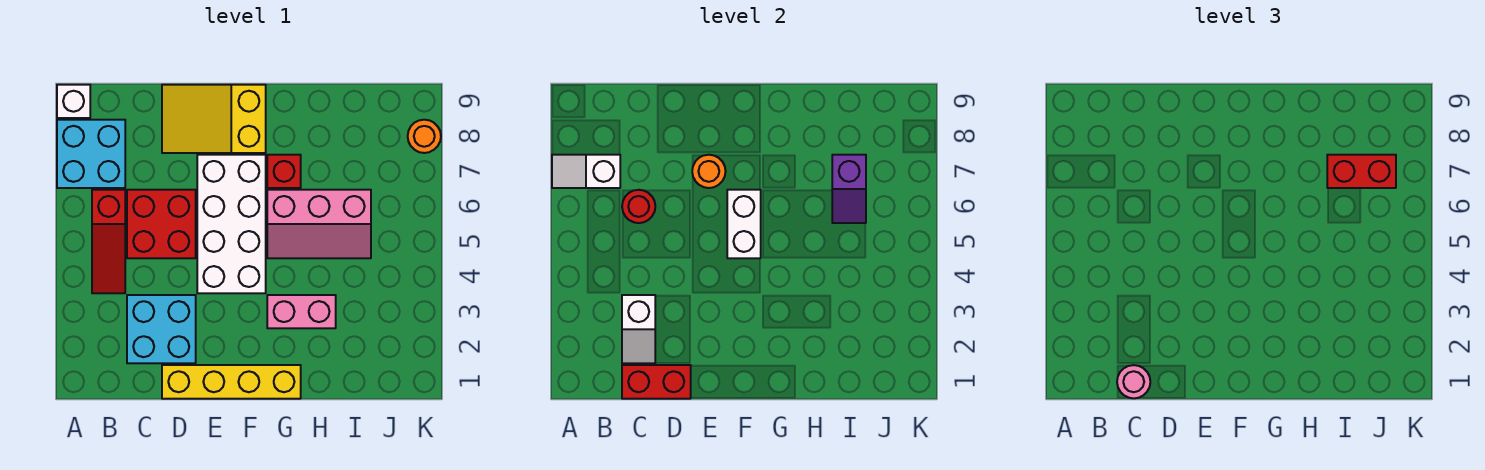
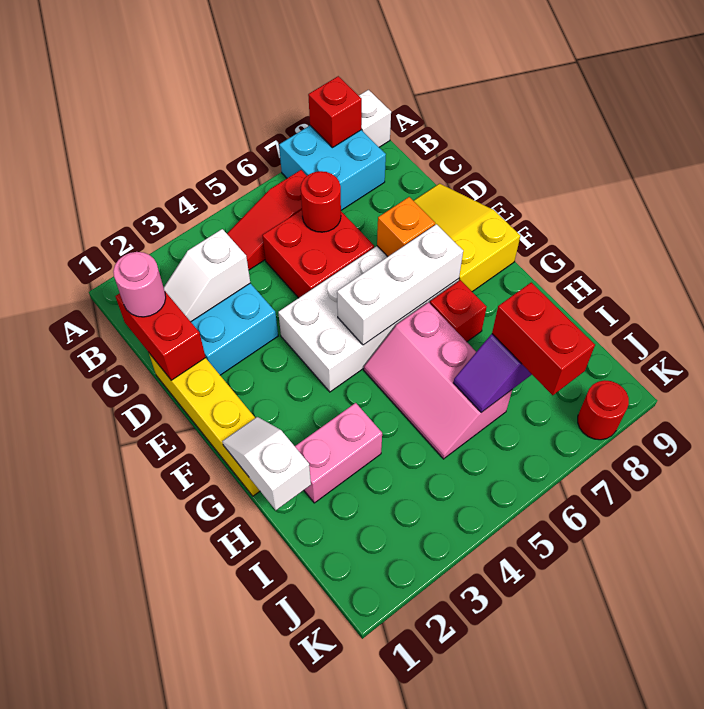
white slope A7:B7 level 2 top B -> white slope G1:H1 level 2 top H
none -> red brick A8 level 2
orange round brick E7 level 2 -> orange brick E7 level 2
white brick F5:F6 level 2 -> white brick F5:F7 level 2
pink brick G3:H3 level 1 -> pink brick H2:H3 level 1
orange round brick K8 level 1 -> red round brick K8 level 1

